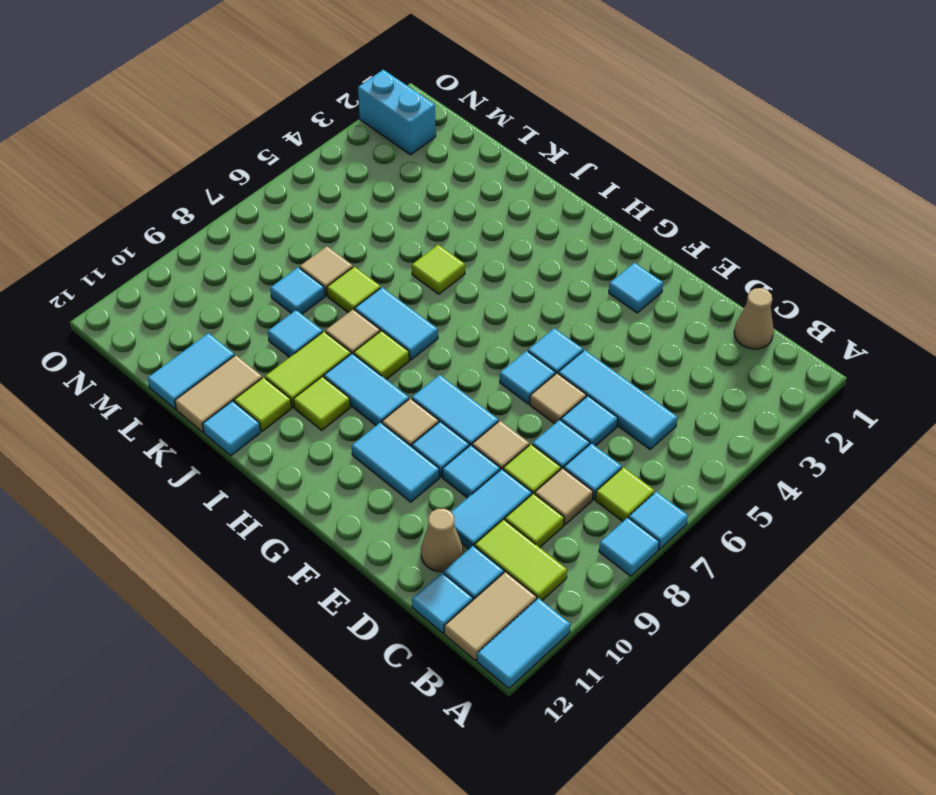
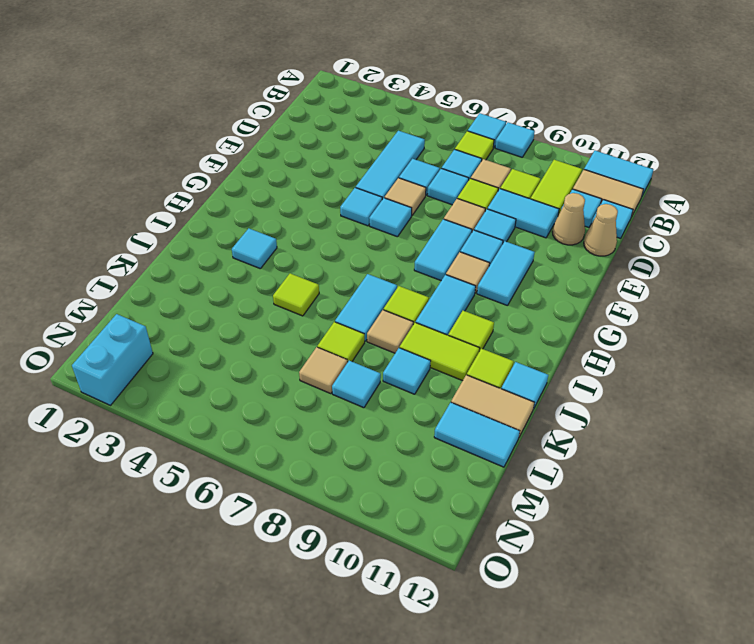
tan cone C1 level 1 -> tan cone D12 level 1
cyan tile F2 level 1 -> cyan tile I3 level 1

